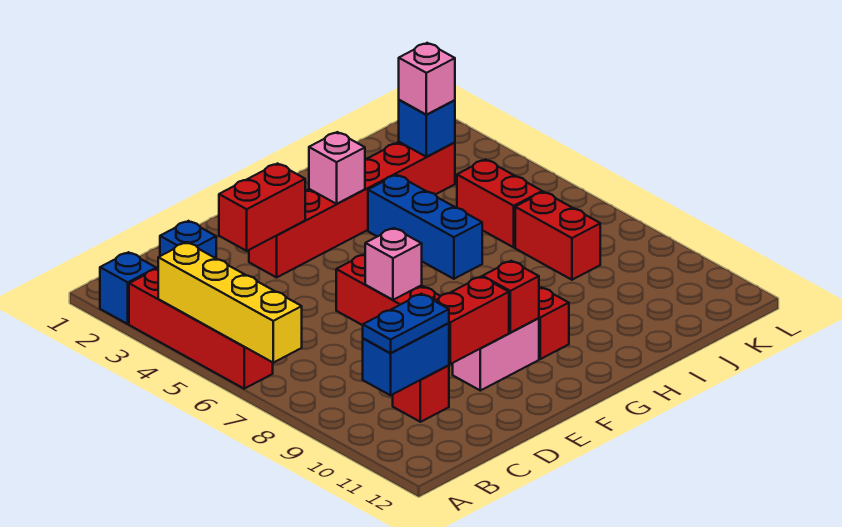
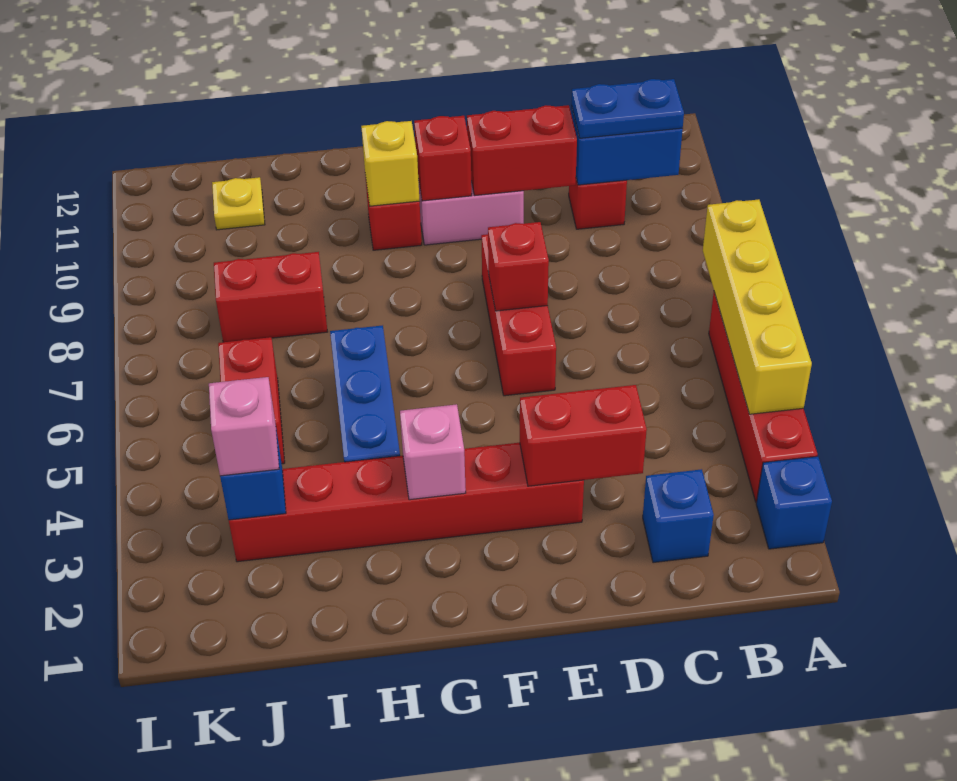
pink brick E7 level 2 -> red brick E7 level 2
none -> yellow brick G10 level 2
red brick J7:J8 level 1 -> red brick I8:J8 level 1
none -> yellow plate J11 level 1

